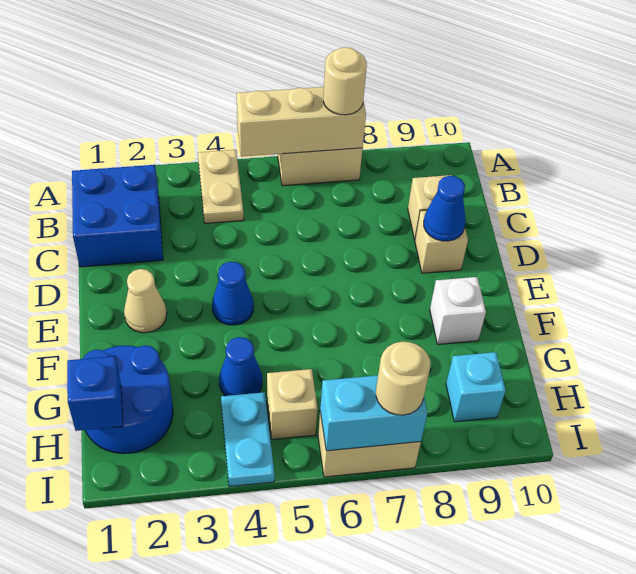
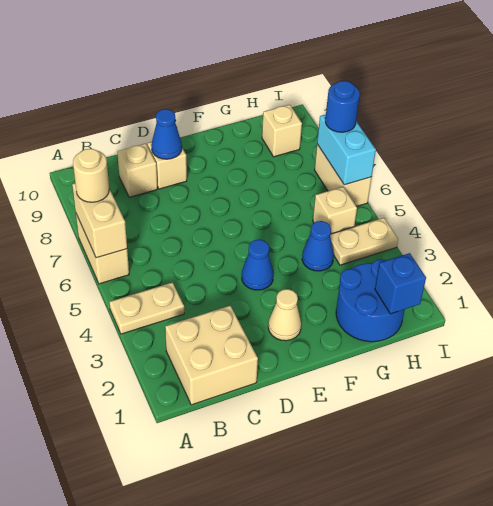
tan brick A5:A7 level 2 -> tan brick A6:A7 level 2
blue brick B1:C2 level 1 -> tan brick B1:C2 level 1
white brick F9 level 1 -> none
cyan plate H4:I4 level 1 -> tan plate H4:I4 level 1
cyan brick H9 level 1 -> tan brick H9 level 1
tan round brick I7 level 3 -> blue round brick I7 level 3

